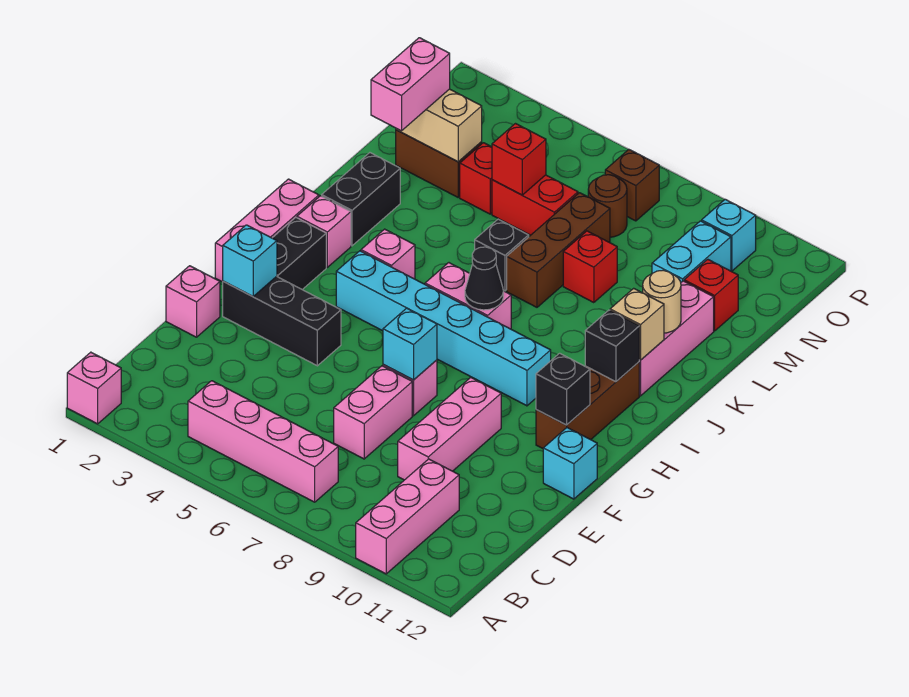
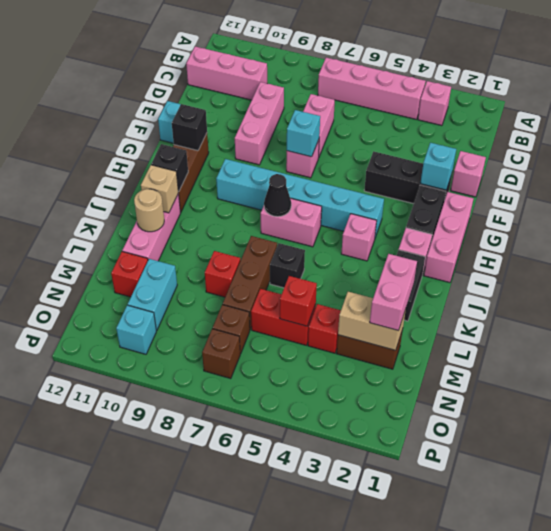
pink brick A1 level 1 -> pink brick B3 level 1
pink brick A10:C10 level 1 -> pink brick C10:C12 level 1
brown round brick N7 level 1 -> brown brick N7 level 1

